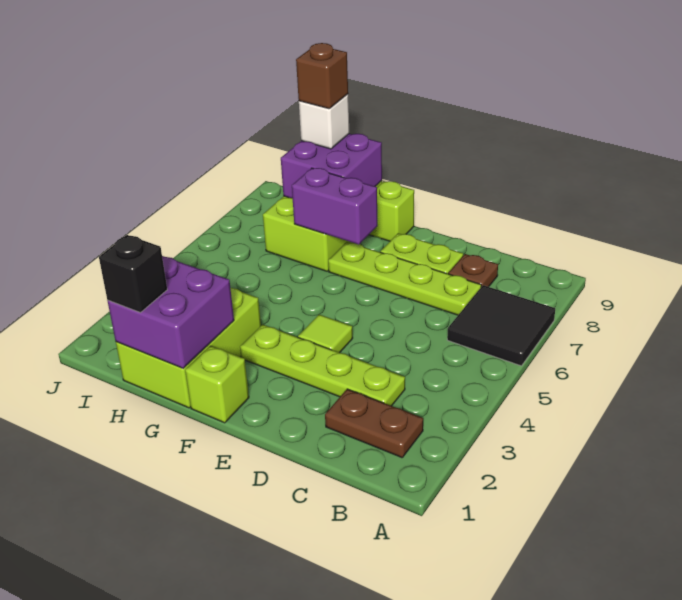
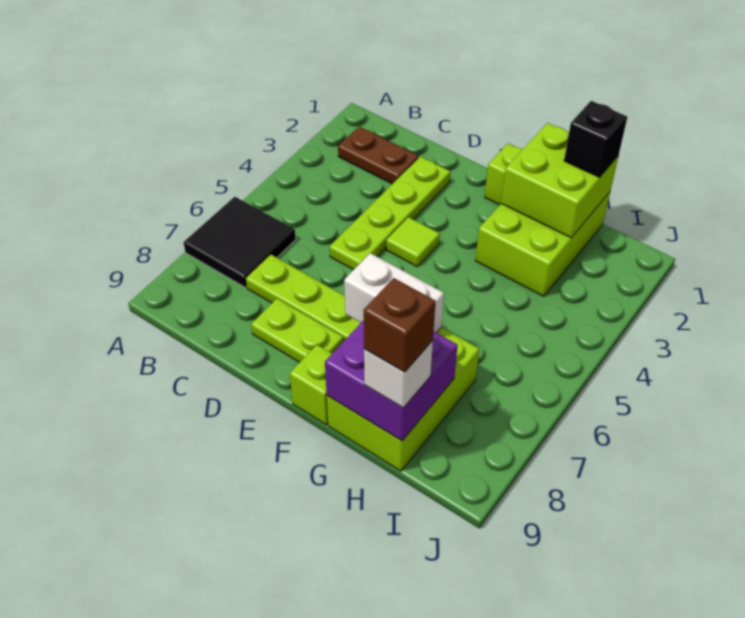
lime plate C3:F3 level 1 -> lime plate D2:D5 level 1
brown plate C8 level 1 -> none
purple brick F7:G7 level 2 -> white brick F7:G7 level 2
purple brick G1:H2 level 2 -> lime brick G1:H2 level 2

